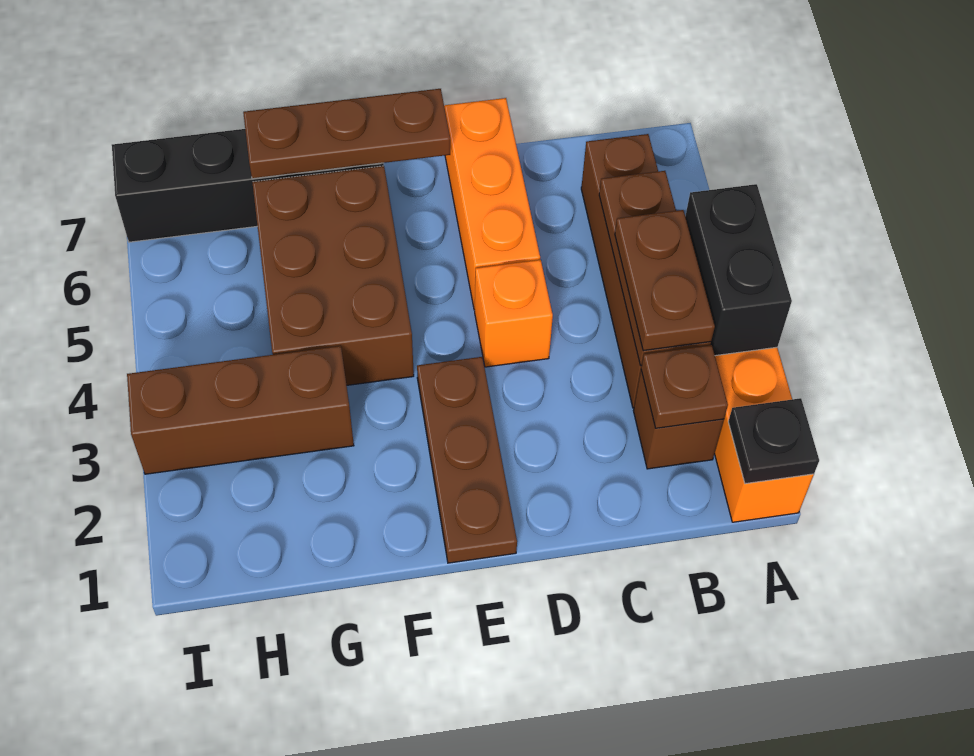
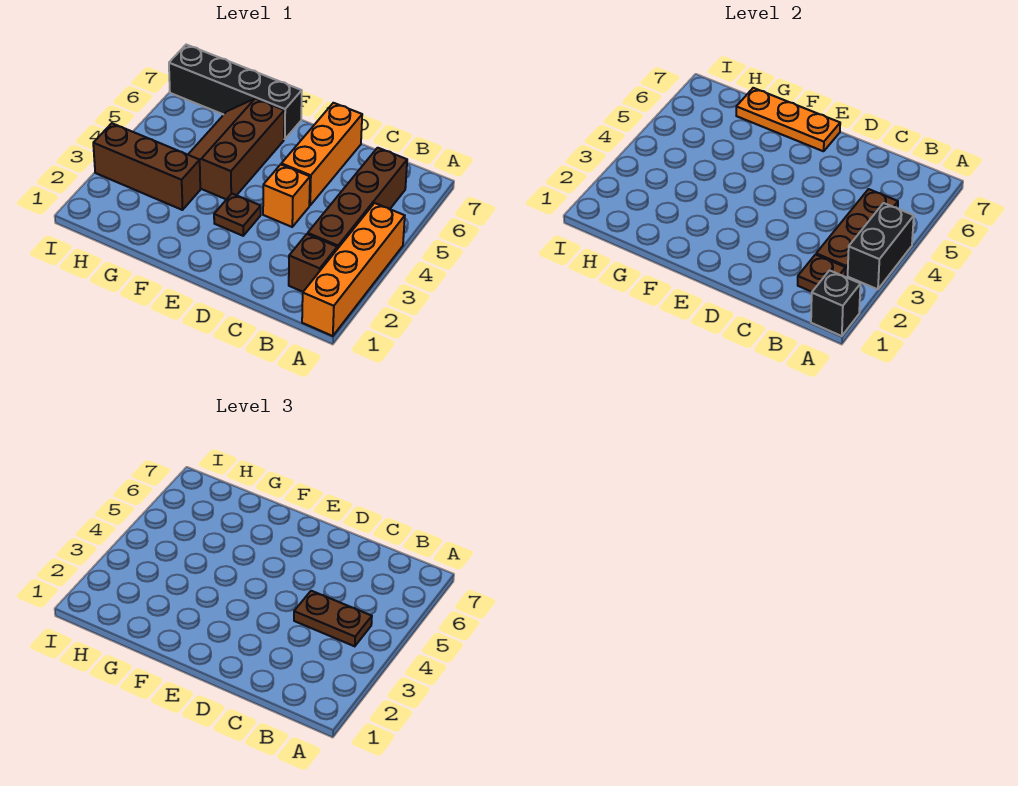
black plate A1 level 2 -> black brick A1 level 2
brown plate B3:B4 level 3 -> brown plate B4:C4 level 3
brown plate E1:E3 level 1 -> brown plate E3 level 1
brown plate E7:G7 level 2 -> orange plate E7:G7 level 2
brown brick F4:G6 level 1 -> brown slope F4:G6 level 1 top F

